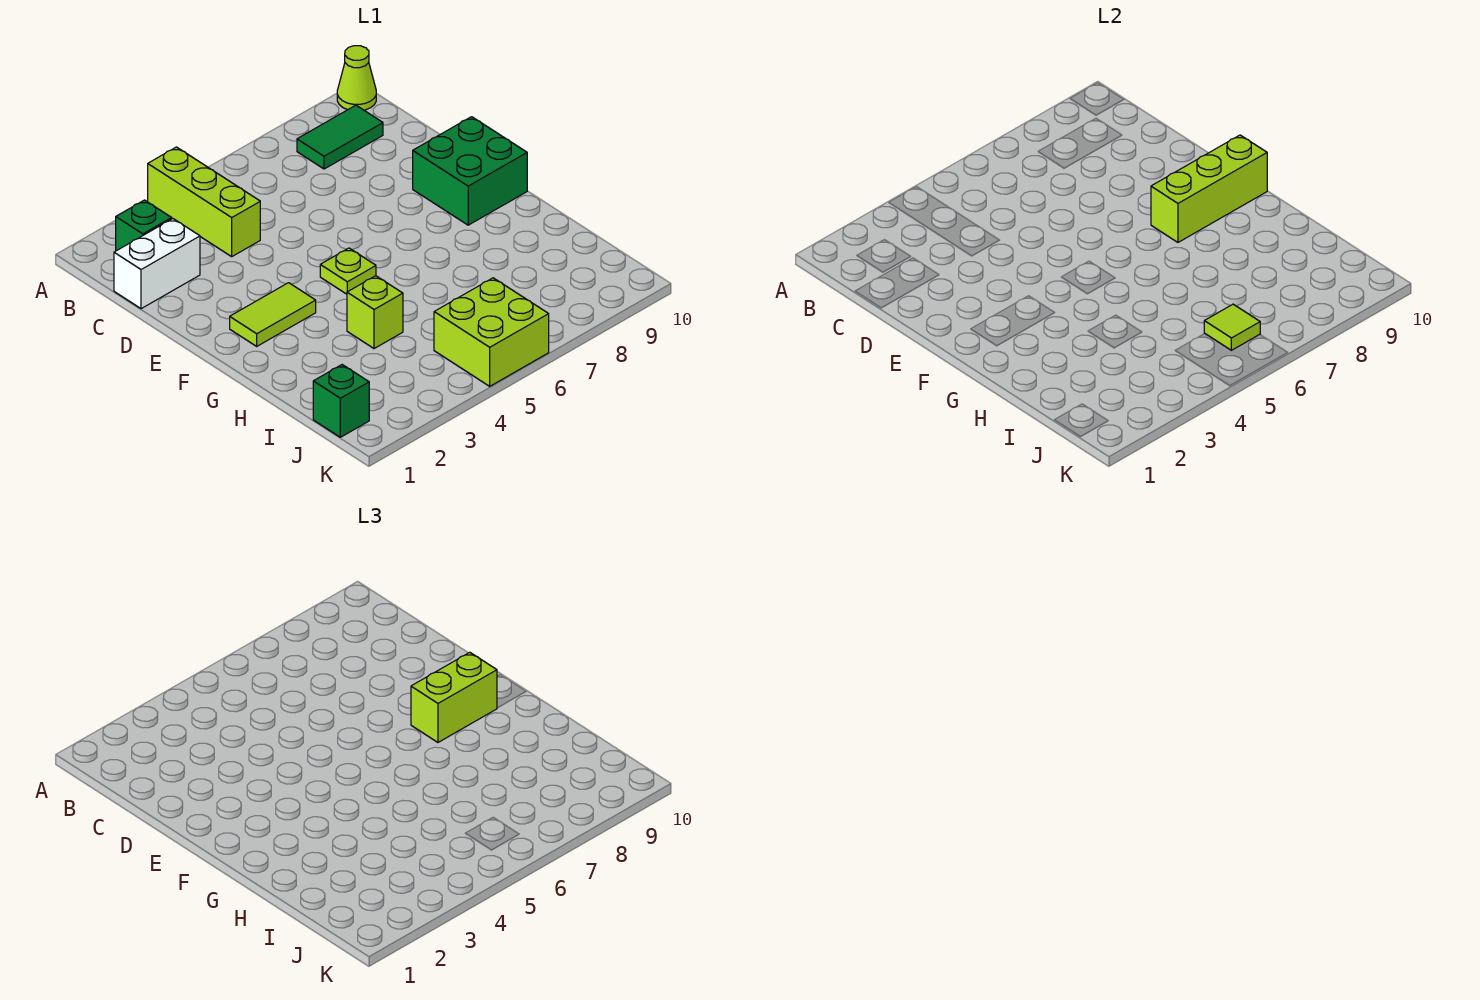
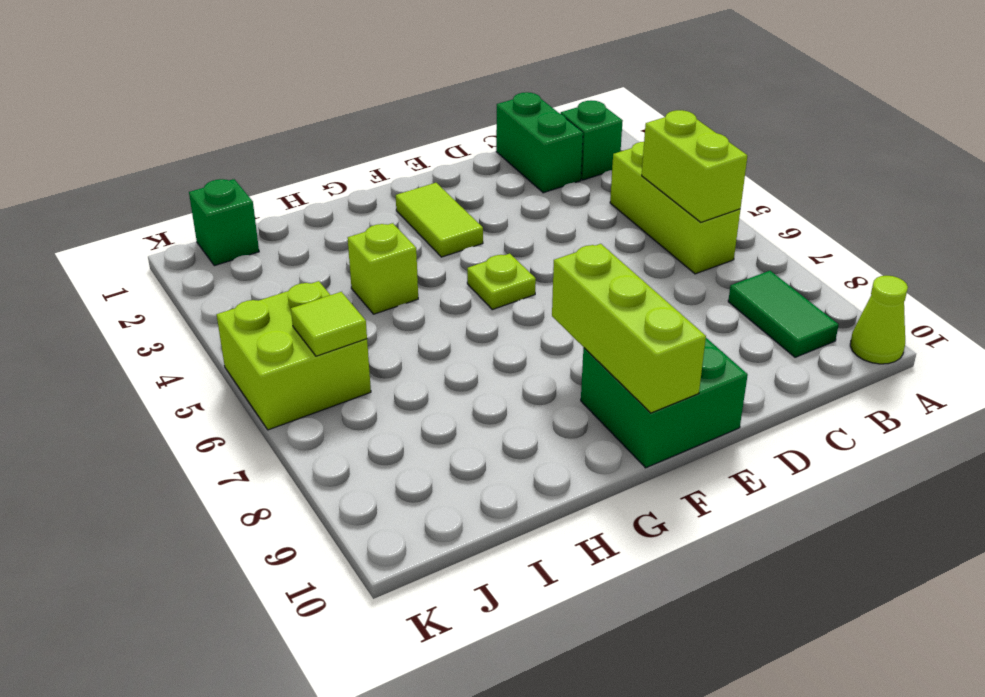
lime brick A4:C4 level 1 -> lime brick B4:B6 level 1
white brick C1:C2 level 1 -> green brick C1:C2 level 1
lime brick F8:F9 level 3 -> lime brick B5:B6 level 2

